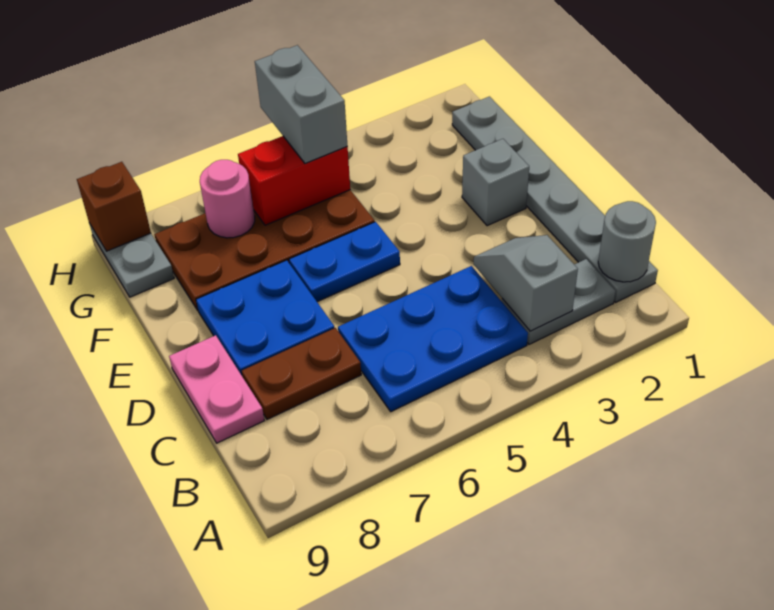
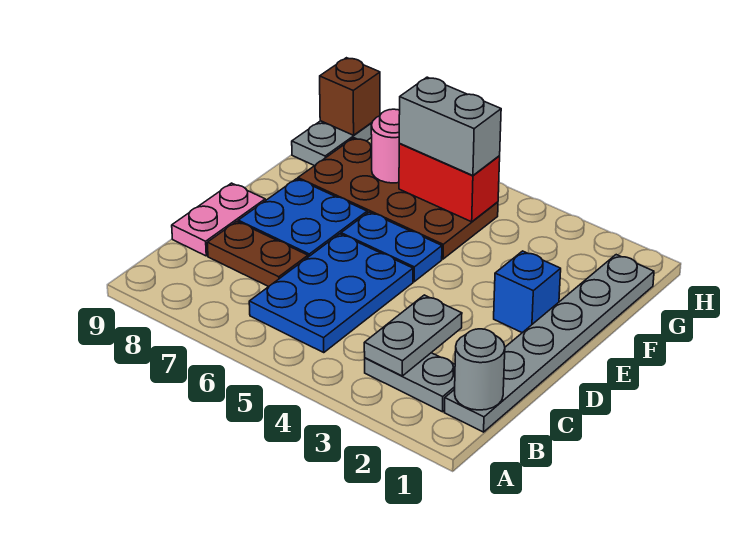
grey slope B3:C3 level 2 top B -> grey plate B3:C3 level 2
blue plate B4:C6 level 1 -> blue plate B5:D6 level 1
grey brick E2 level 1 -> blue brick E2 level 1
grey brick G5:H5 level 3 -> grey brick G5:G6 level 3

